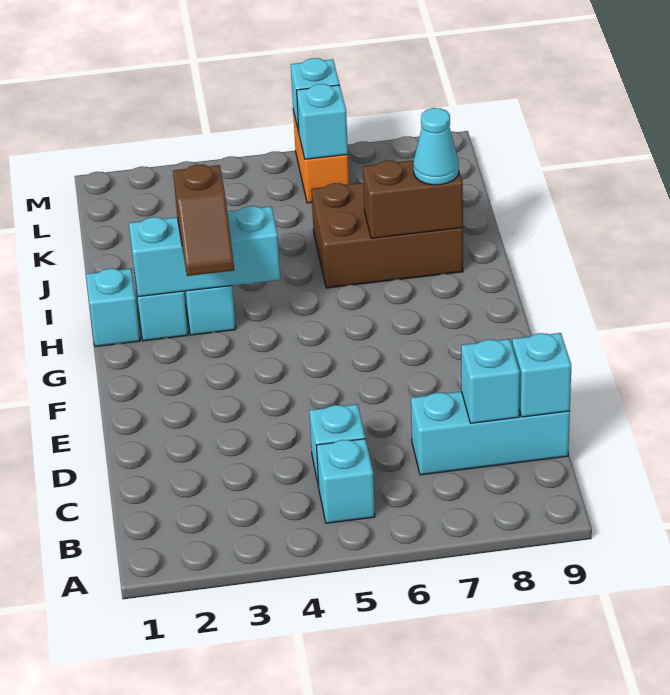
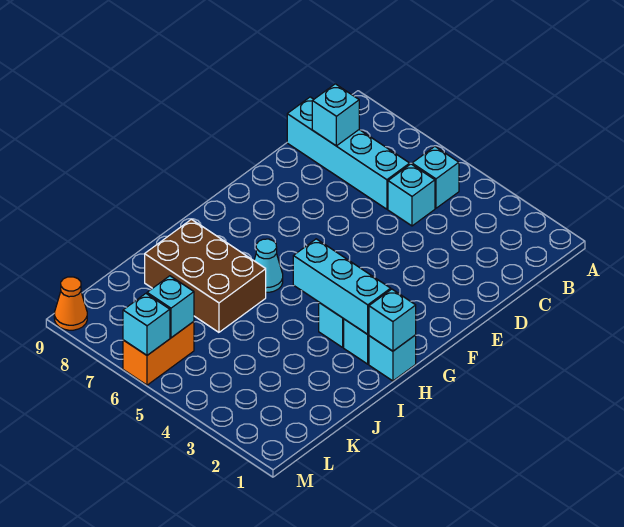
cyan brick C7:C9 level 1 -> cyan brick C6:C9 level 1
cyan brick C9 level 2 -> cyan brick H1 level 2
brown slope G3:H3 level 3 top H -> none
brown brick I7:I8 level 2 -> none
cyan cone I8 level 3 -> cyan cone H6 level 1
none -> orange cone M9 level 1

